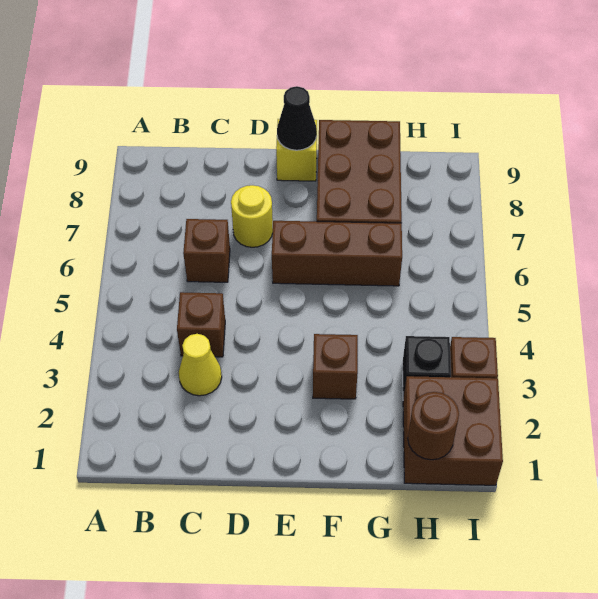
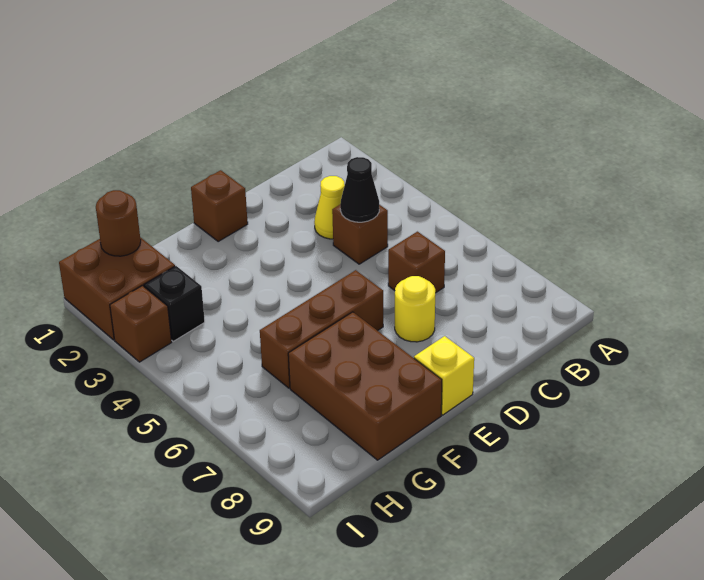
black cone E9 level 2 -> black cone C4 level 2
brown brick F3 level 1 -> brown brick E1 level 1

